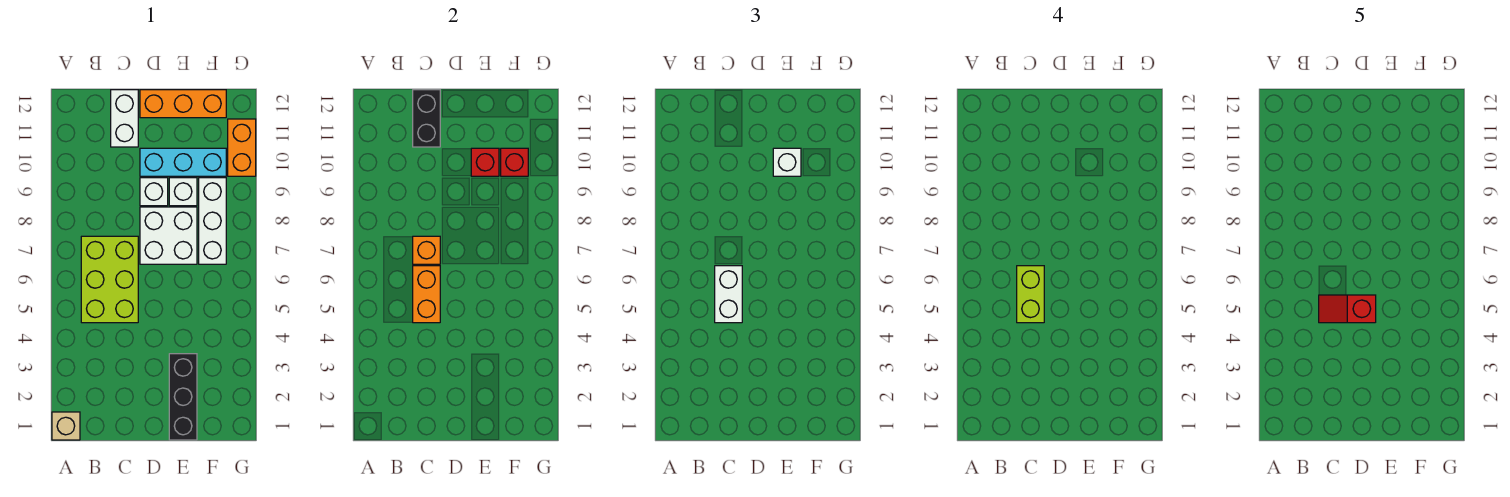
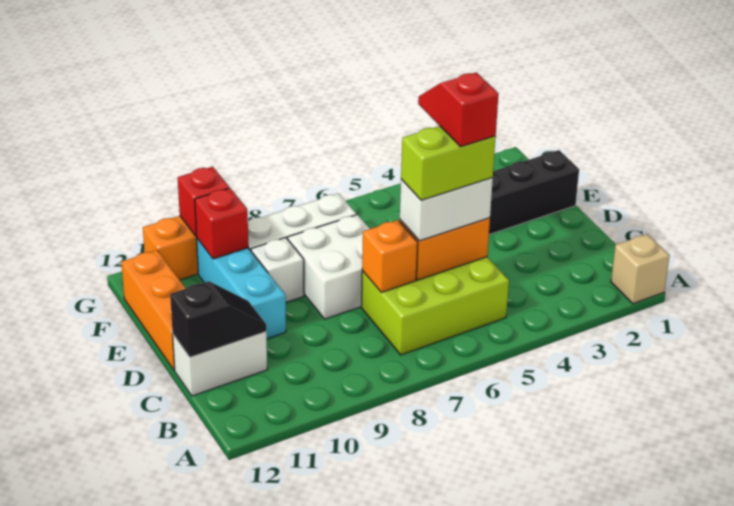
red slope C5:D5 level 5 top D -> red slope C5:D5 level 5 top C
black brick C11:C12 level 2 -> black slope C11:C12 level 2 top 12
white brick D9 level 1 -> none
red brick E10 level 2 -> red brick G10 level 2
white brick E10 level 3 -> none

